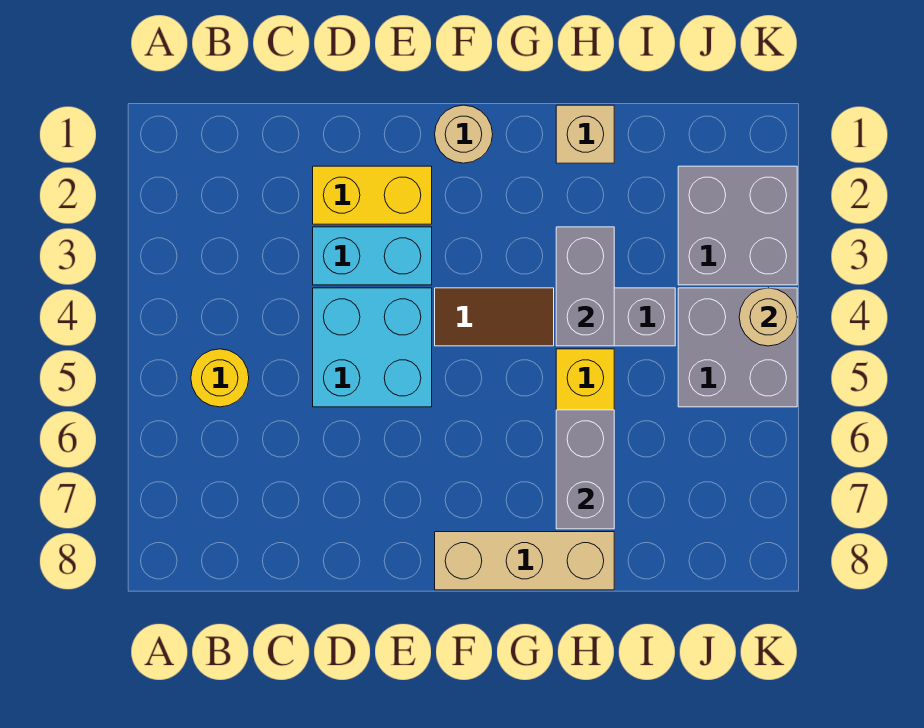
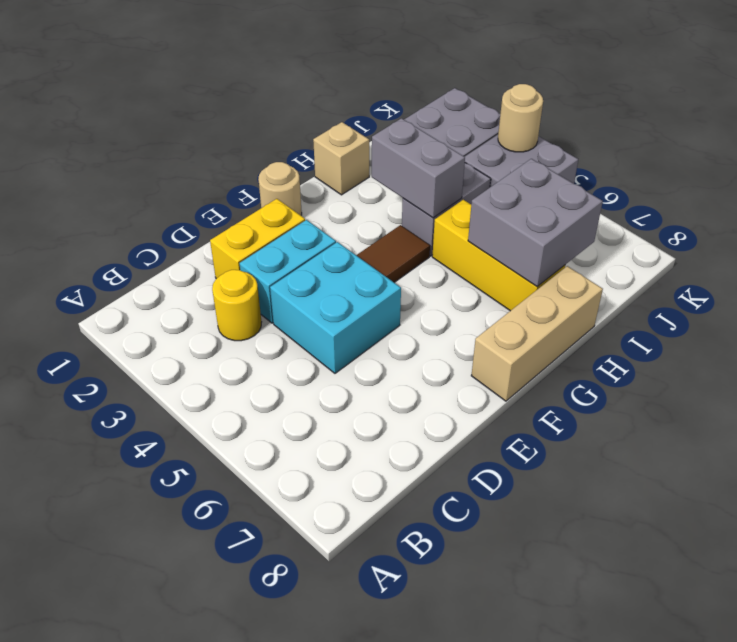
yellow round brick B5 level 1 -> yellow round brick C3 level 1
grey brick H6:H7 level 2 -> grey brick H6:I7 level 2

